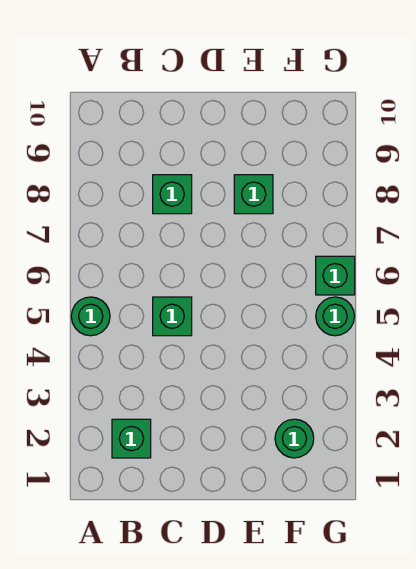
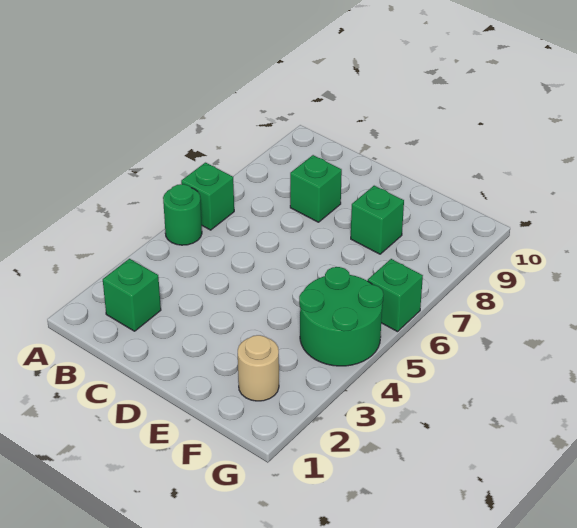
green brick C5 level 1 -> green brick A6 level 1
green round brick F2 level 1 -> tan round brick F2 level 1
green round brick G5 level 1 -> green round brick F4:G5 level 1

